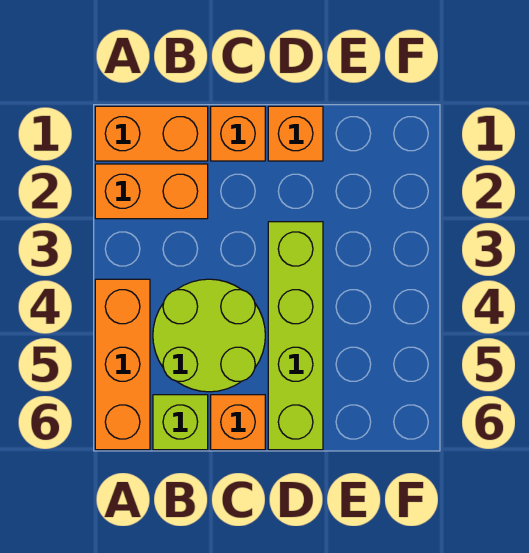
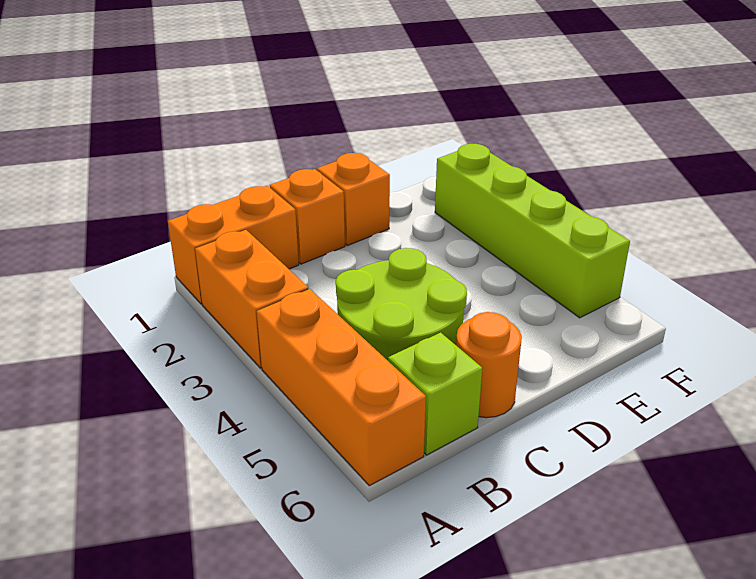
orange brick A2:B2 level 1 -> orange brick A2:A3 level 1
orange brick C6 level 1 -> orange round brick C6 level 1
lime brick D3:D6 level 1 -> lime brick F2:F5 level 1

